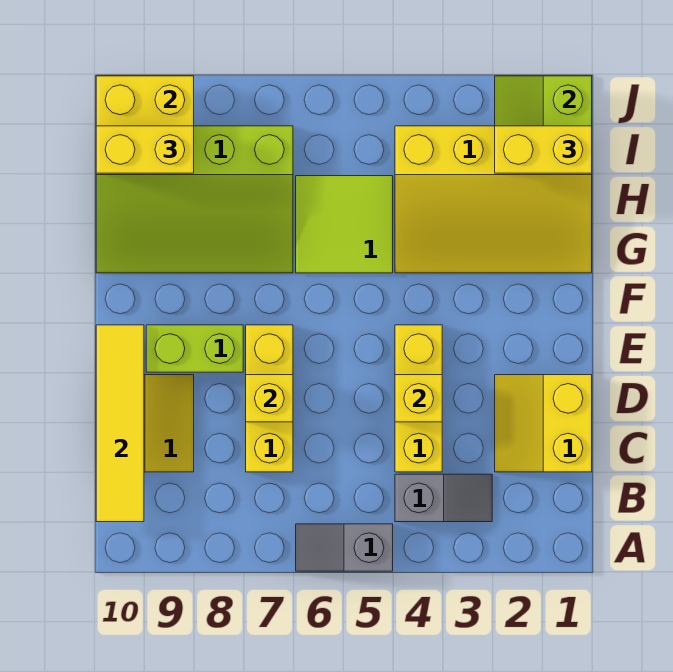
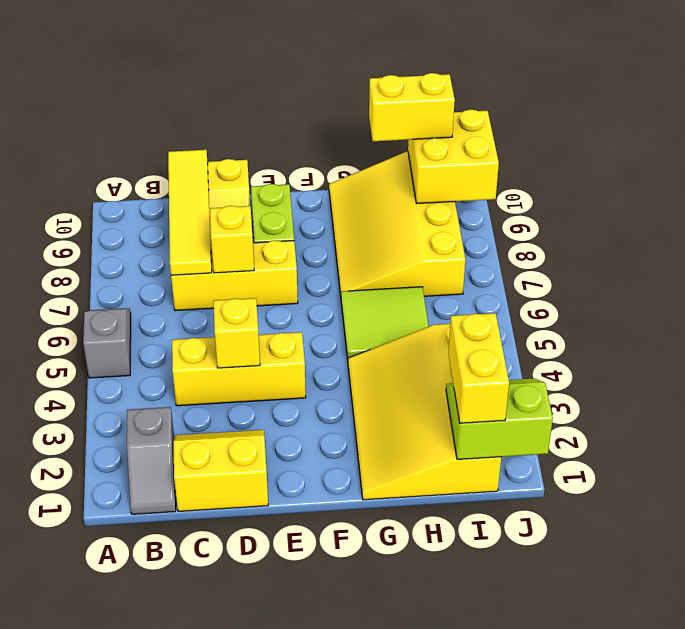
grey slope B3:B4 level 1 top 4 -> grey slope B1:B2 level 1 top 2
yellow tile B10:E10 level 2 -> yellow tile C7:C10 level 2
lime slope G7:I10 level 1 top I -> yellow slope G7:I10 level 1 top I
yellow brick I9:I10 level 3 -> yellow brick H10:I10 level 3

